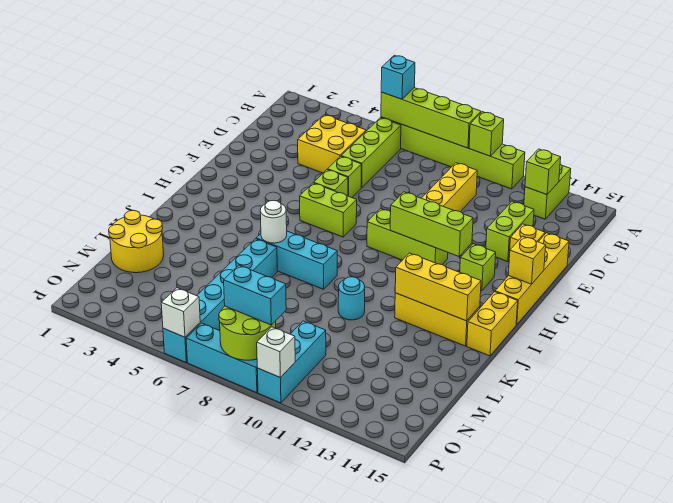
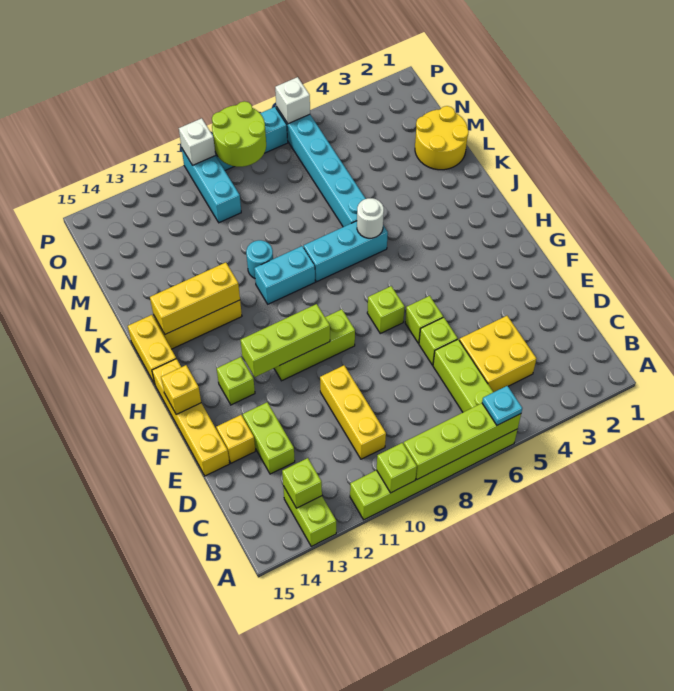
cyan brick A6 level 3 -> cyan plate A6 level 3
lime brick G6:G7 level 1 -> lime brick G7 level 1
cyan brick O8:O9 level 3 -> cyan brick J9:J10 level 1

